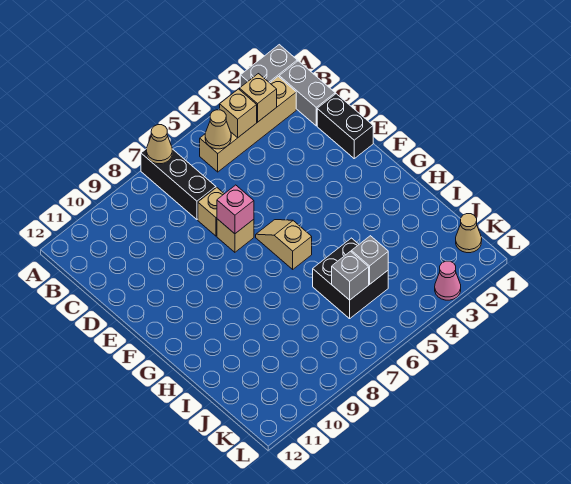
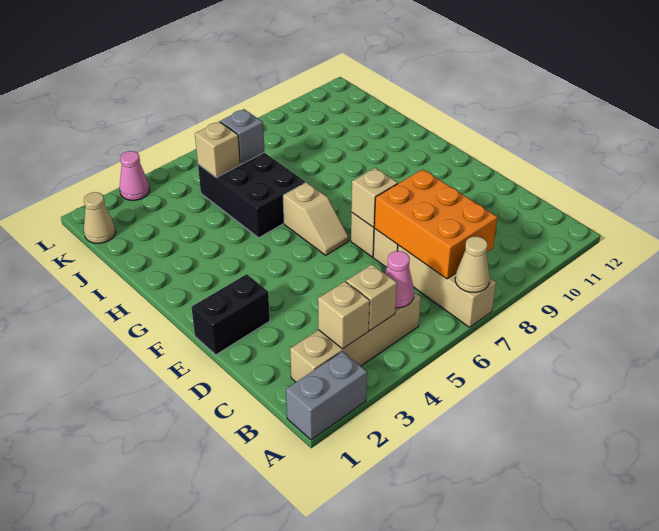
black brick A7:C7 level 1 -> tan brick A7:C7 level 1
grey brick B1:C1 level 1 -> none
tan cone B5 level 2 -> pink cone B5 level 2
none -> orange brick B7:D8 level 2
black brick D1:E1 level 1 -> black brick E1:E2 level 1
pink brick E7 level 2 -> tan brick E7 level 2
black brick I5:J6 level 1 -> black brick H5:J6 level 1
grey brick J5 level 2 -> tan brick J5 level 2

